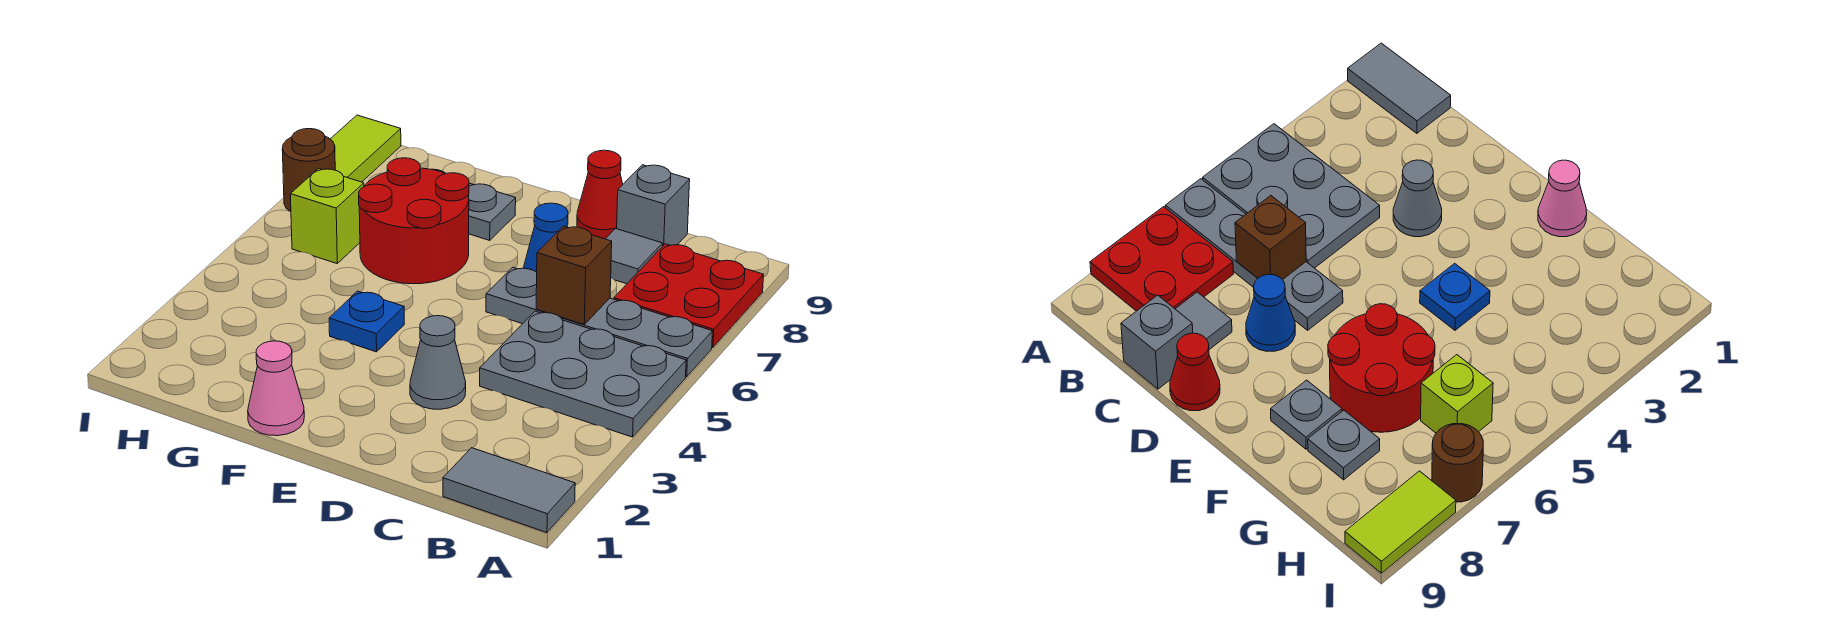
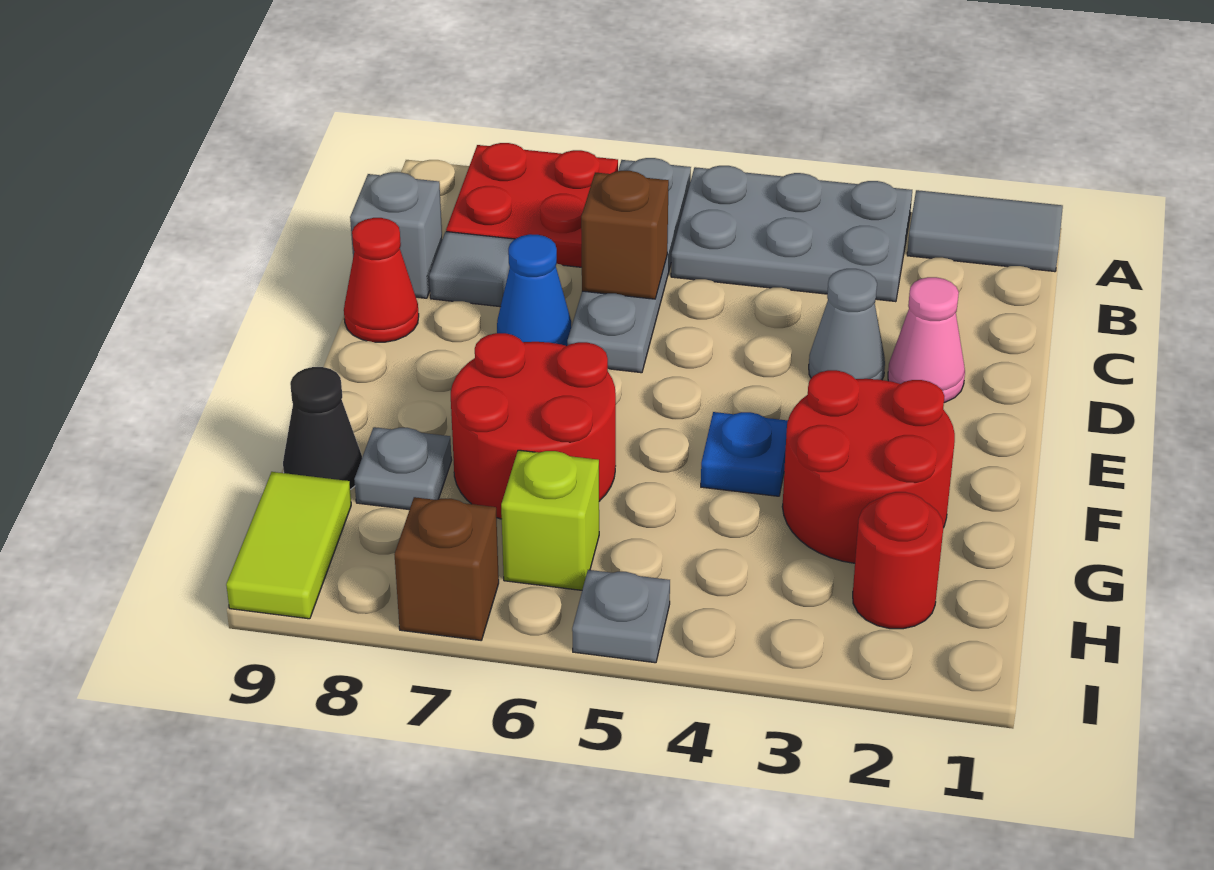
grey tile A1:B1 level 1 -> grey tile A1:A2 level 1
grey plate A4:C5 level 1 -> grey plate A3:B5 level 1
pink cone F1 level 1 -> pink cone D2 level 1
none -> red round brick F2:G3 level 1
grey plate F8 level 1 -> grey plate I5 level 1
none -> black cone G9 level 1
none -> red round brick H2 level 1
brown round brick I7 level 1 -> brown brick I7 level 1
lime tile I8:I9 level 1 -> lime tile H9:I9 level 1

